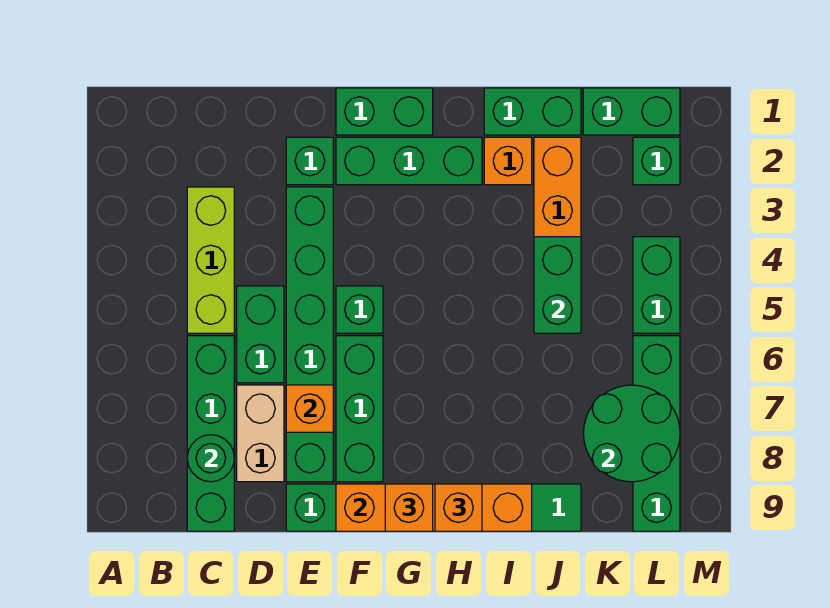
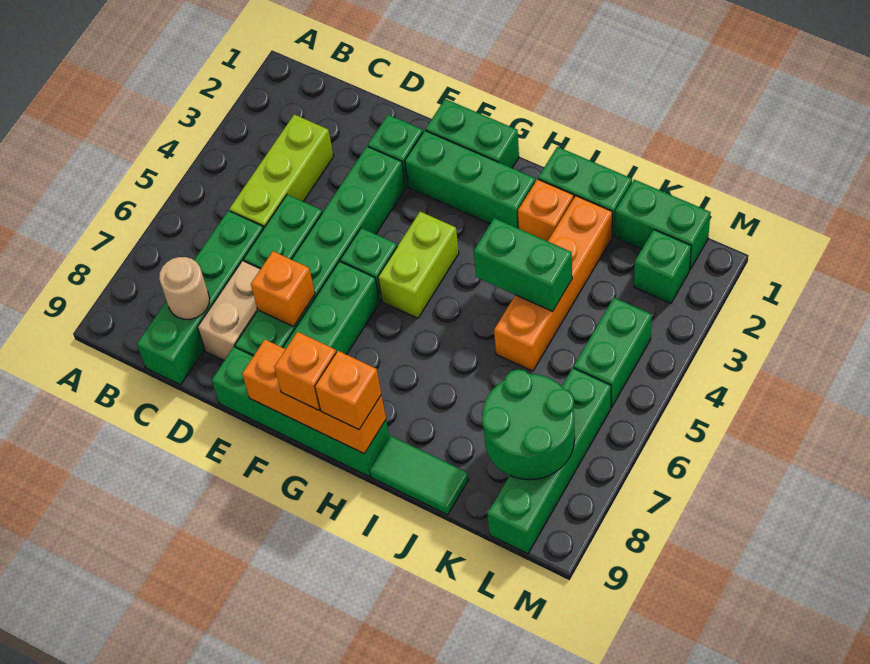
green round brick C8 level 2 -> tan round brick C8 level 2
orange brick F9:I9 level 2 -> orange brick F9:H9 level 2
none -> lime brick G4:G5 level 1
green brick J4:J5 level 2 -> green brick I4:J4 level 2

